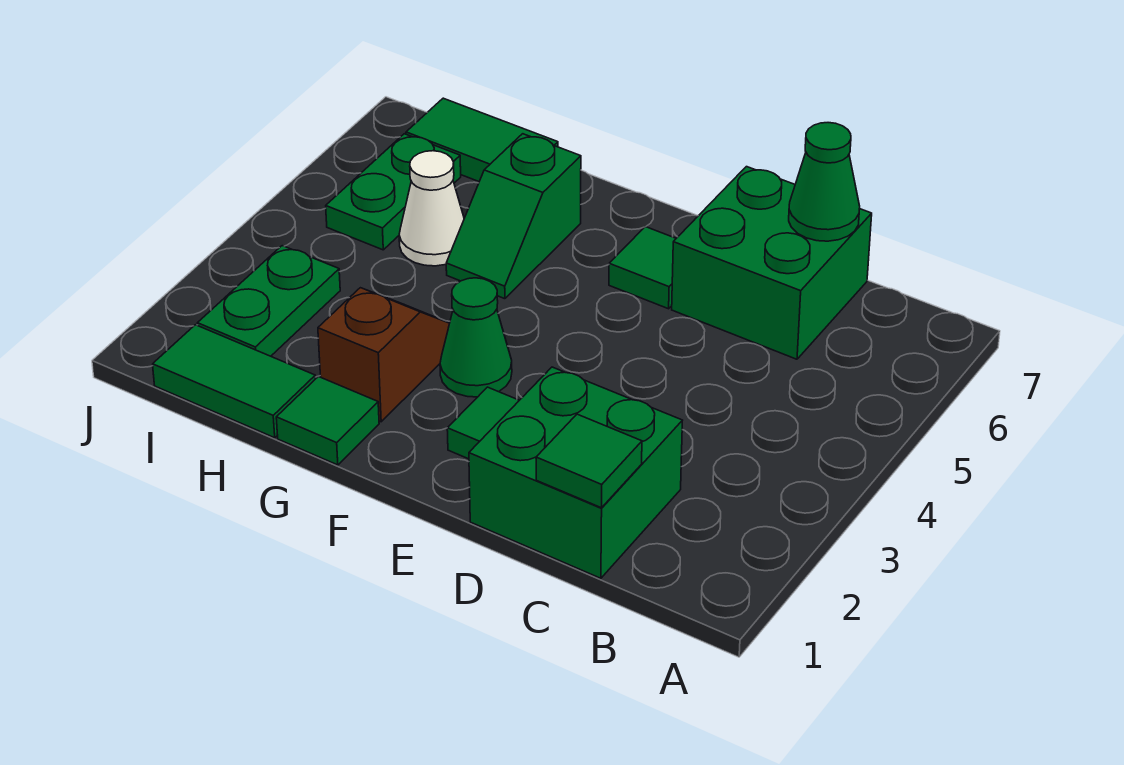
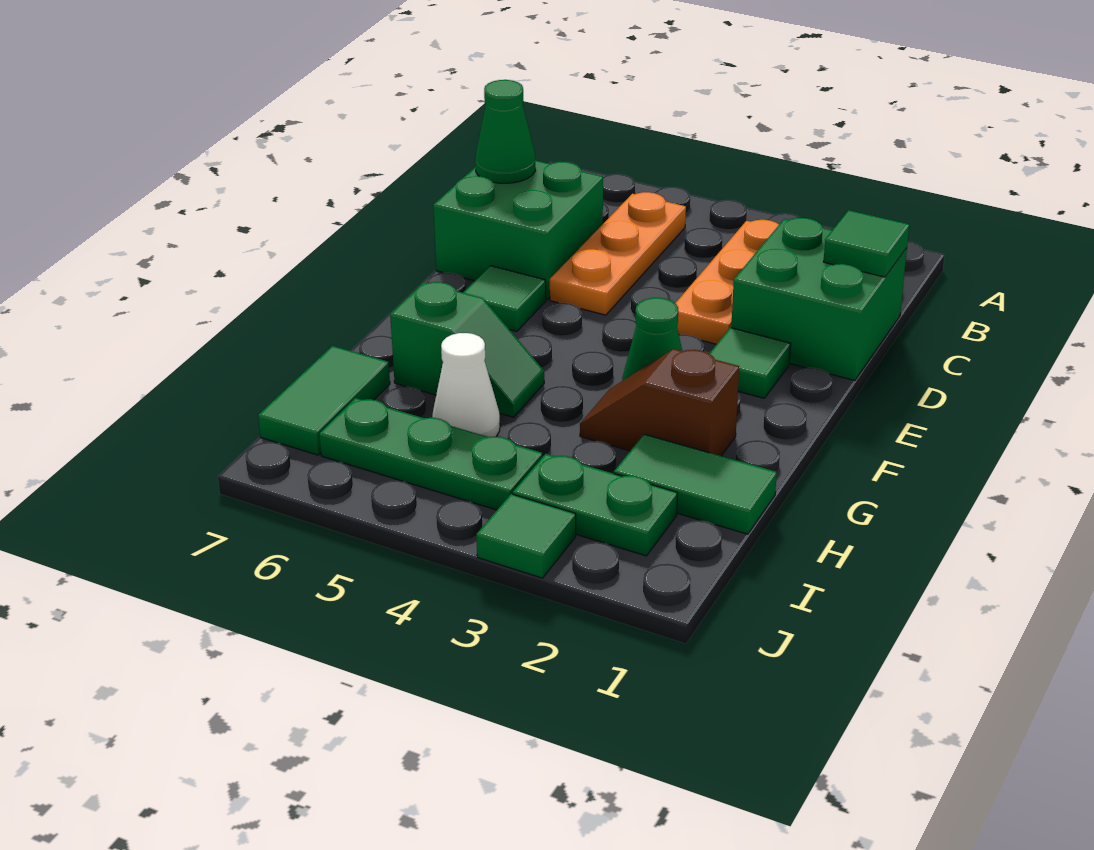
none -> orange plate B3:D3 level 1
none -> orange plate B5:D5 level 1
green tile G1 level 1 -> green tile J3 level 1
green tile H1:I1 level 1 -> green tile H1:H2 level 1
green plate I5:I6 level 1 -> green plate I4:I6 level 1

